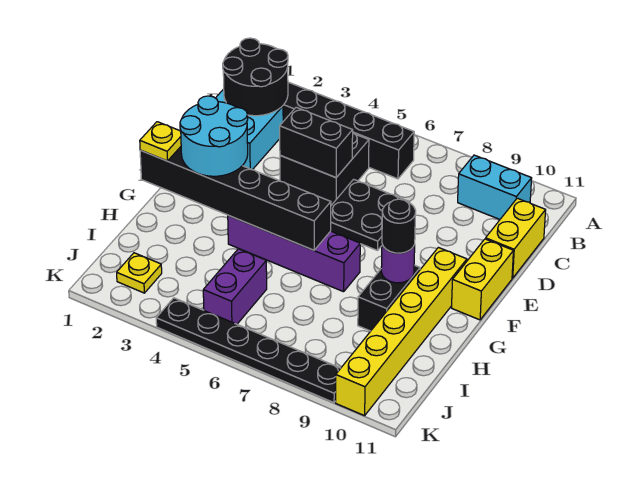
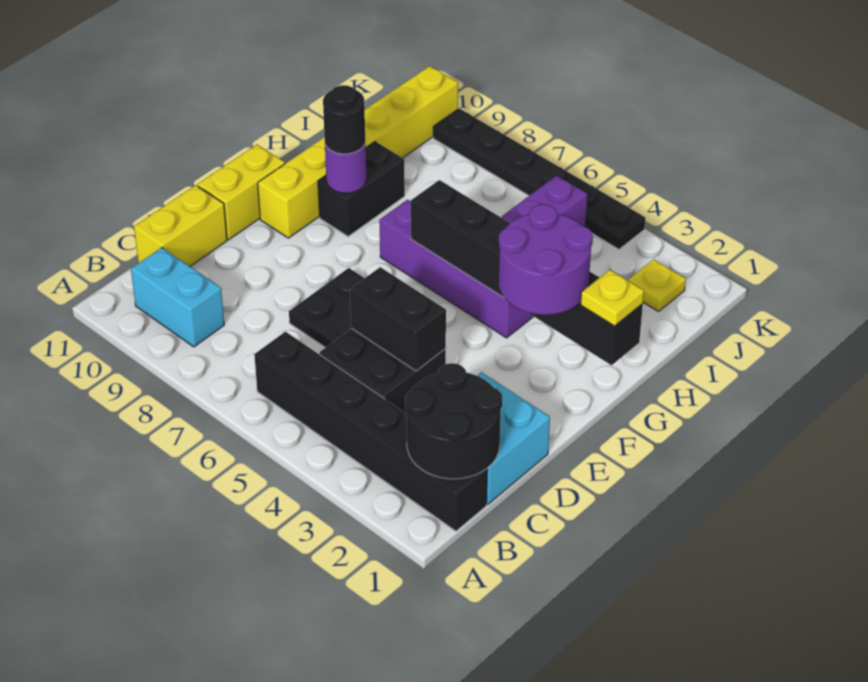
cyan round brick F2:G3 level 3 -> purple round brick F2:G3 level 3

